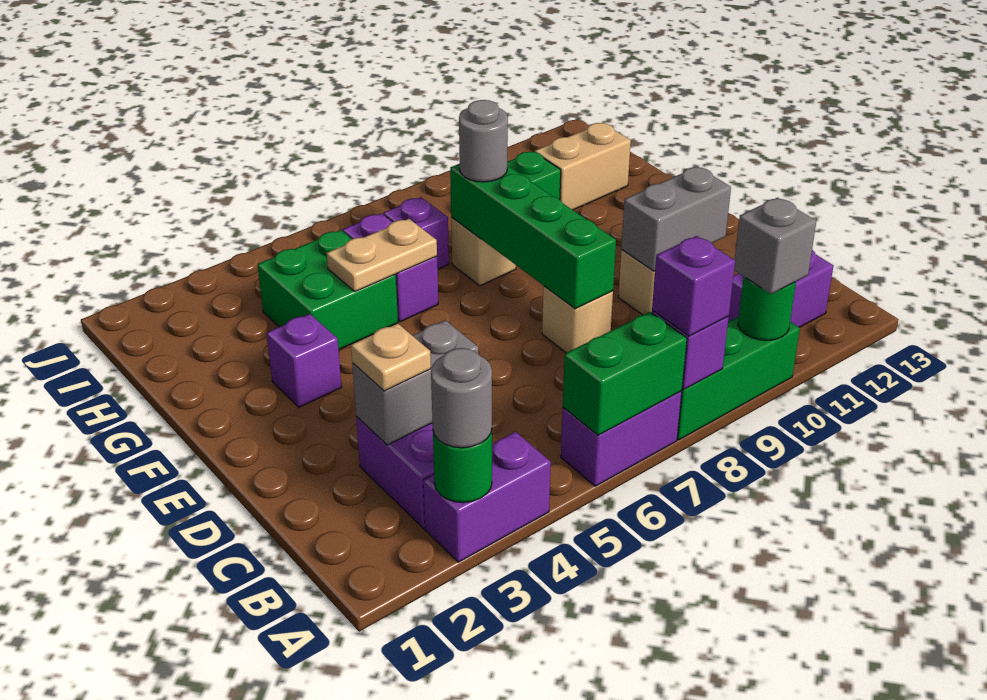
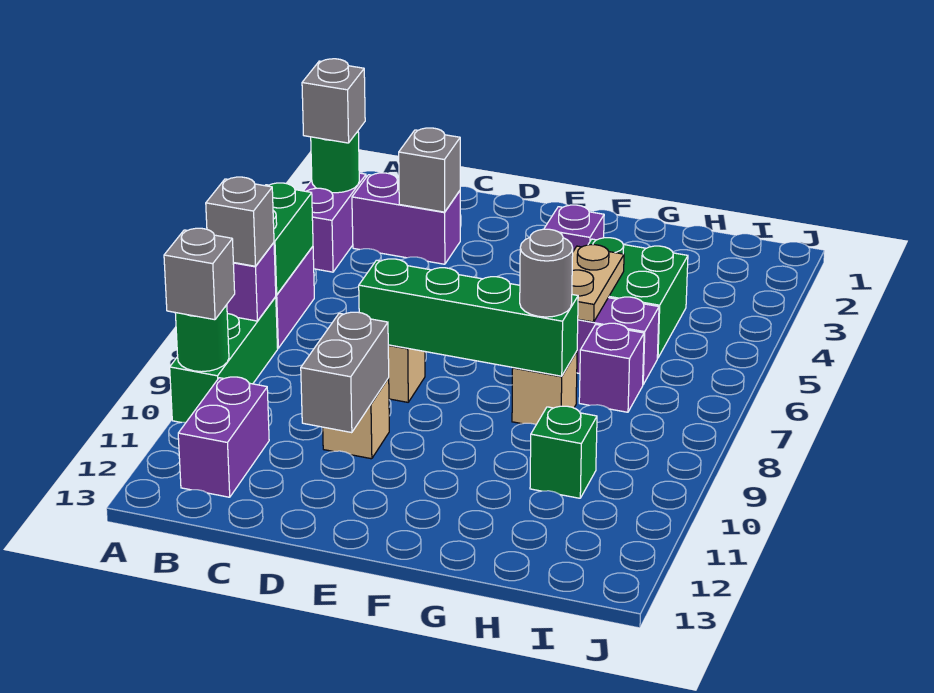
grey round brick A3 level 3 -> grey brick A3 level 3
purple brick A8 level 3 -> grey brick A8 level 3
grey brick C3:C4 level 2 -> grey brick C3 level 2
tan plate C3 level 3 -> none
tan brick H11:H12 level 1 -> none

